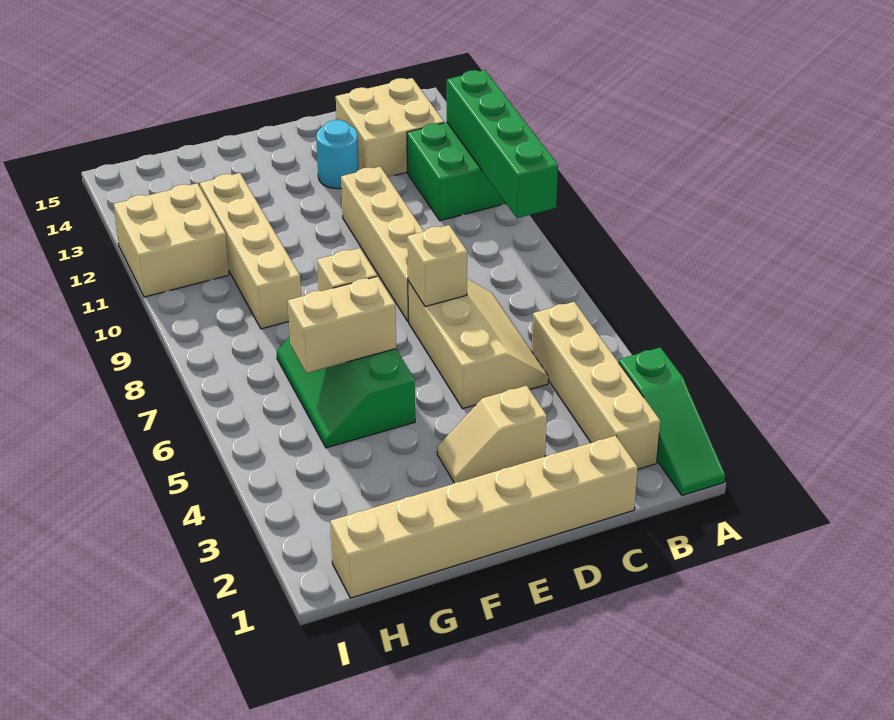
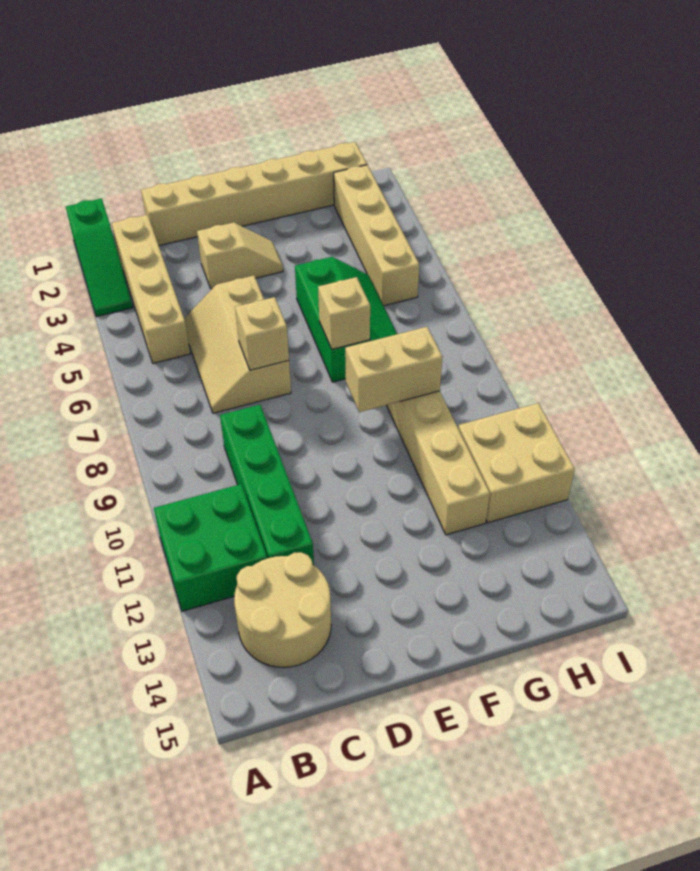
green slope A1:A3 level 1 top 3 -> green slope A1:A3 level 1 top 1
green brick A9:A12 level 2 -> green brick C9:C12 level 1
tan brick B13:C14 level 1 -> tan round brick B13:C14 level 1
tan brick D8:D11 level 1 -> tan brick H2:H5 level 1
cyan round brick D13 level 1 -> none
tan brick F6:G6 level 2 -> tan brick F9:G9 level 2

